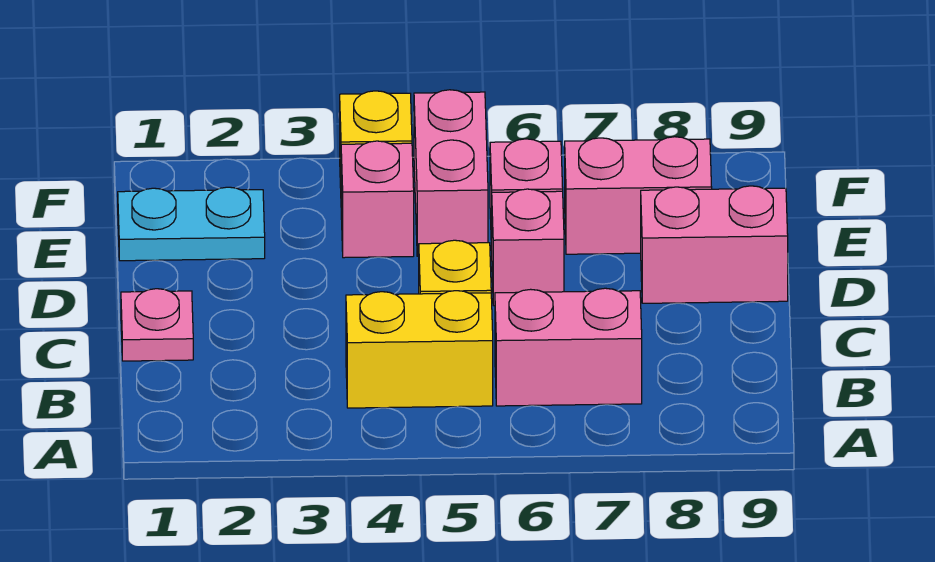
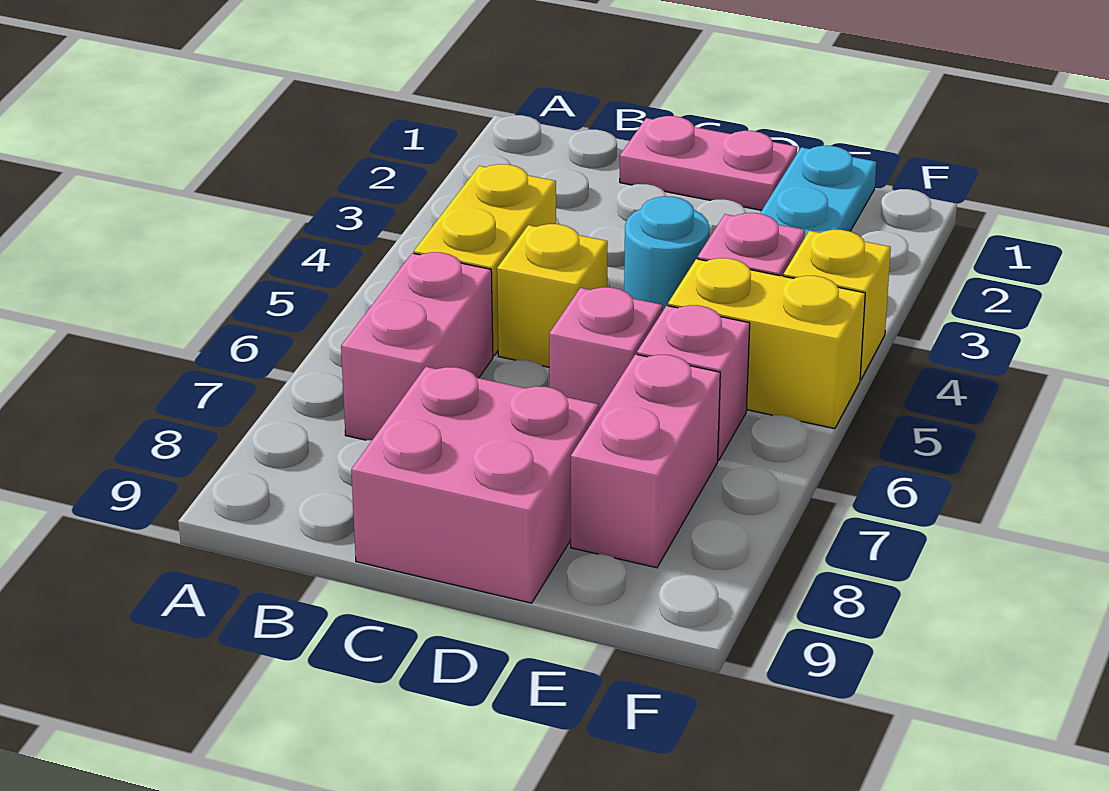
pink plate C1 level 1 -> pink plate C1:D1 level 1
none -> cyan round brick D4 level 1
pink brick D8:D9 level 1 -> pink brick C8:D9 level 1
pink brick E5:F5 level 1 -> yellow brick E5:F5 level 1

